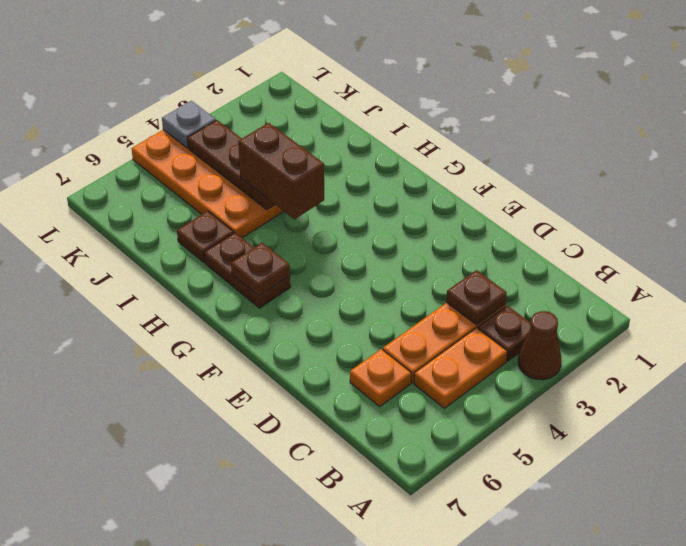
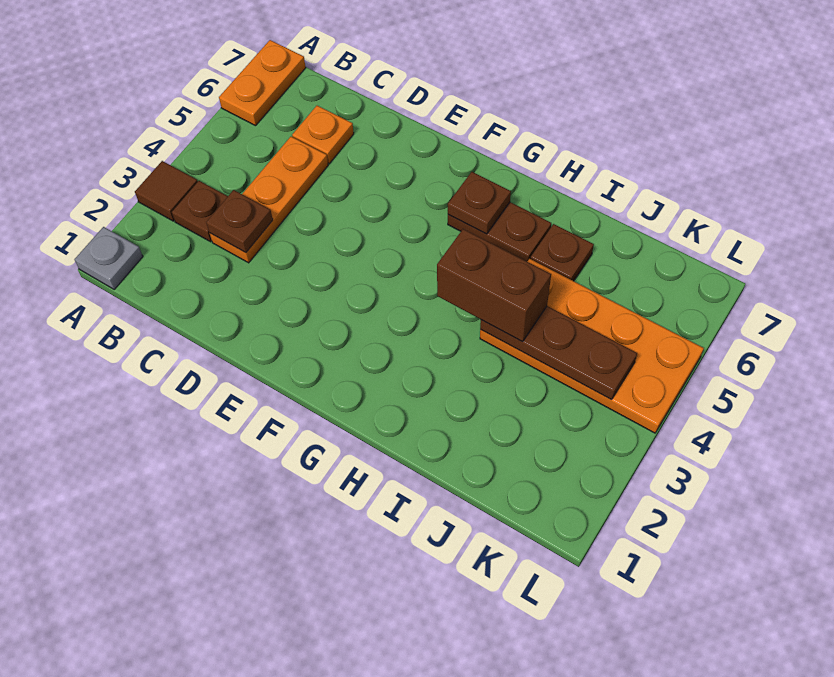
brown cone A3 level 1 -> brown tile A3 level 1
orange plate B4:B5 level 1 -> orange plate A6:A7 level 1
grey plate L4 level 2 -> grey plate A1 level 1

